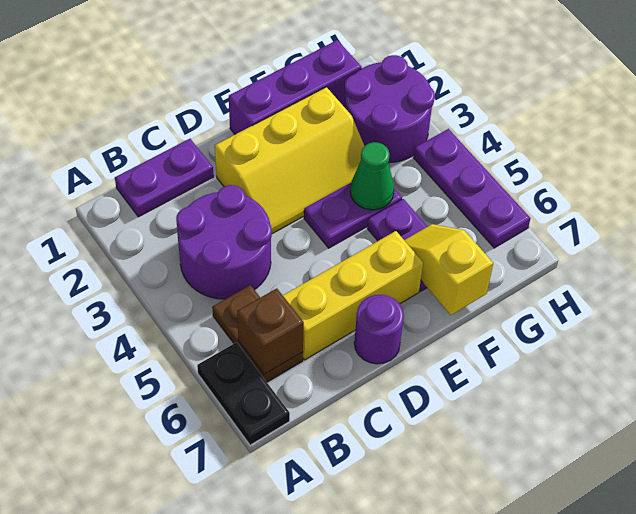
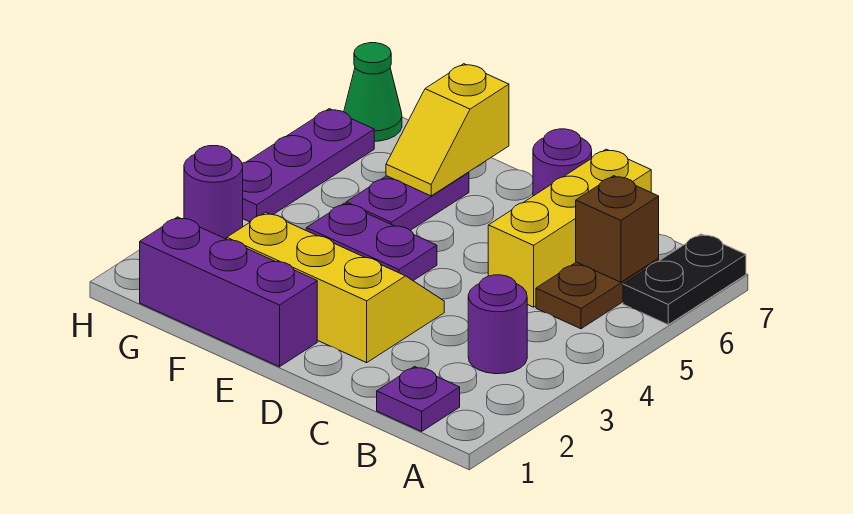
purple plate B1:C1 level 1 -> purple plate B1 level 1
purple round brick B3:C4 level 1 -> purple round brick B3 level 1
yellow brick C6:E6 level 1 -> yellow brick C5:C7 level 1
green cone F4 level 2 -> green cone H7 level 1
purple round brick G2:H3 level 1 -> purple round brick H3 level 1

